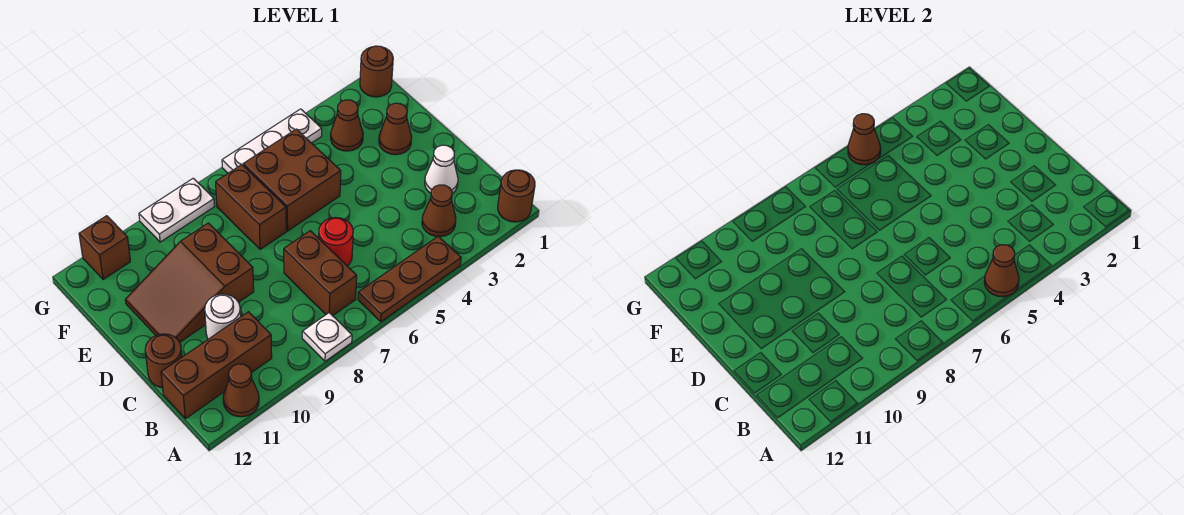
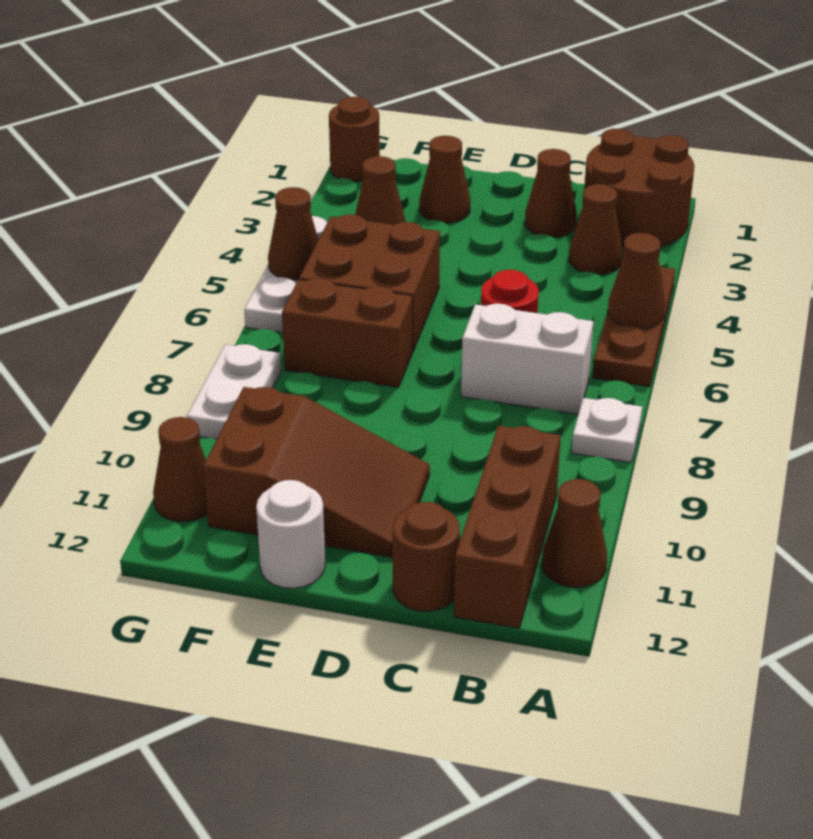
brown round brick A1 level 1 -> brown round brick A1:B2 level 1
brown brick B7:C7 level 1 -> white brick B7:C7 level 1
white cone C2 level 1 -> brown cone C2 level 1
white round brick C10 level 1 -> white round brick E12 level 1
brown slope D9:E11 level 1 top 9 -> brown slope D10:F11 level 1 top F
brown brick G11 level 1 -> brown cone G11 level 1

